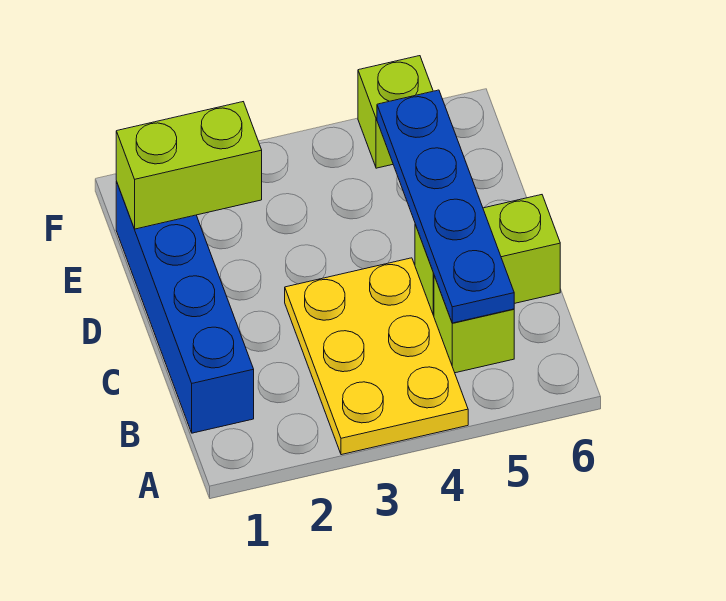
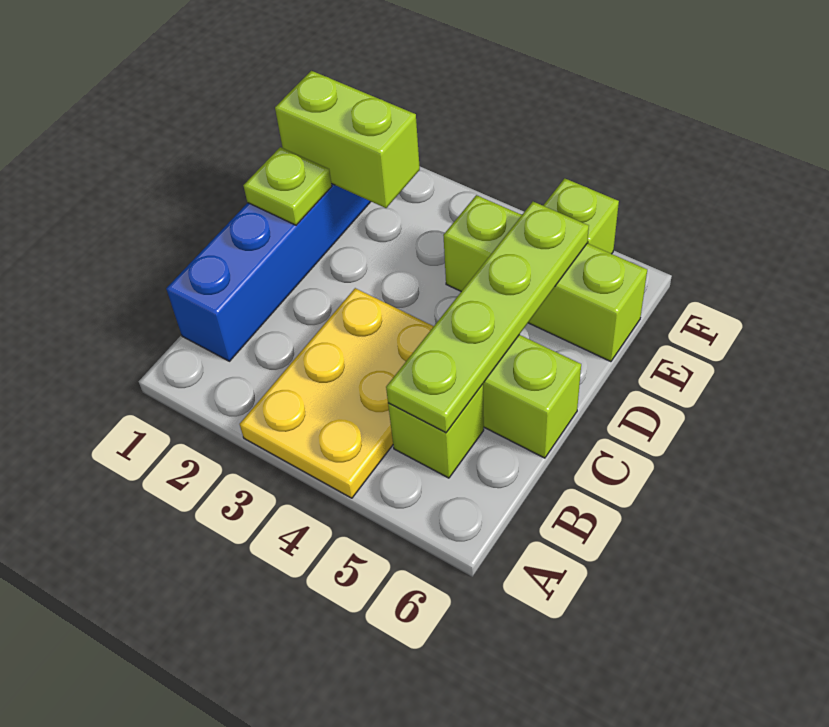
blue plate B5:E5 level 2 -> lime plate B5:E5 level 2
none -> lime plate D1 level 2
none -> lime brick E4:E6 level 1

